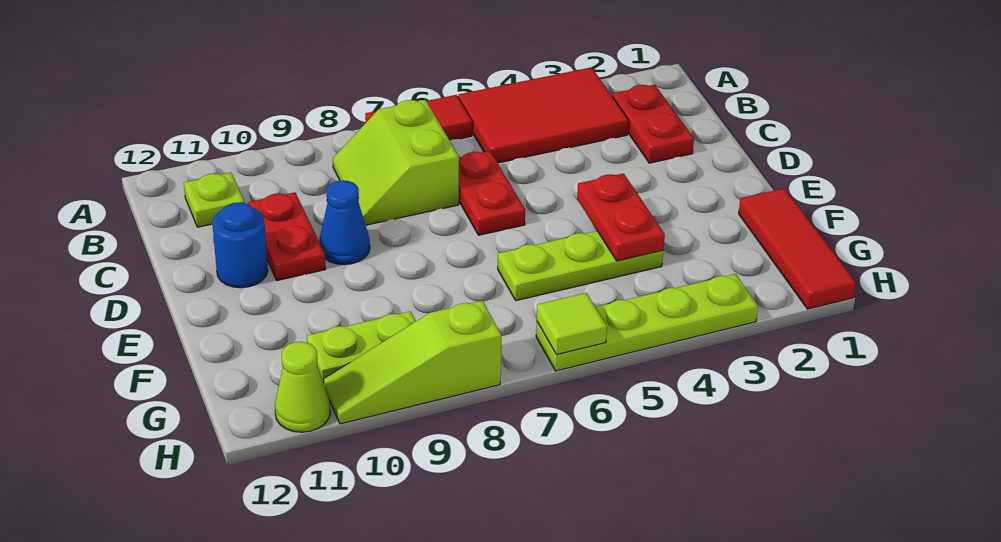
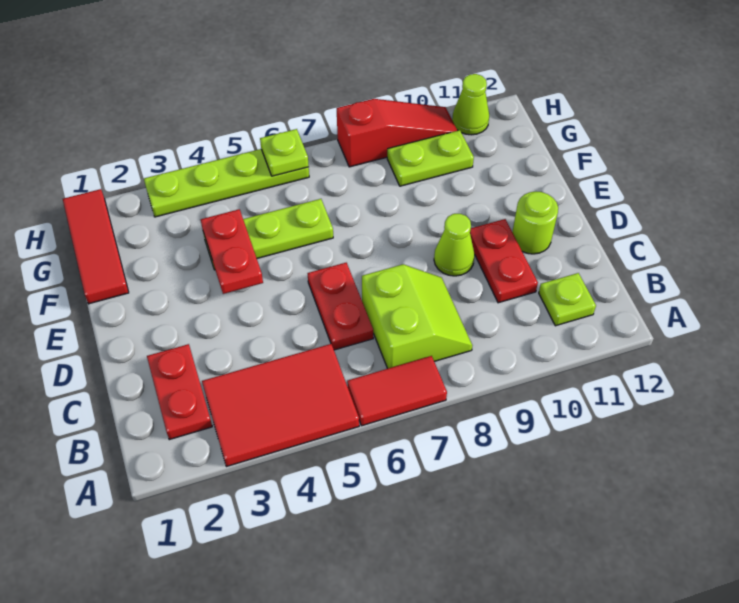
blue cone D9 level 1 -> lime cone D9 level 1
blue round brick D11 level 1 -> lime round brick D11 level 1
lime tile H6 level 2 -> lime plate H6 level 2
lime slope H8:H10 level 1 top 8 -> red slope H8:H10 level 1 top 8

